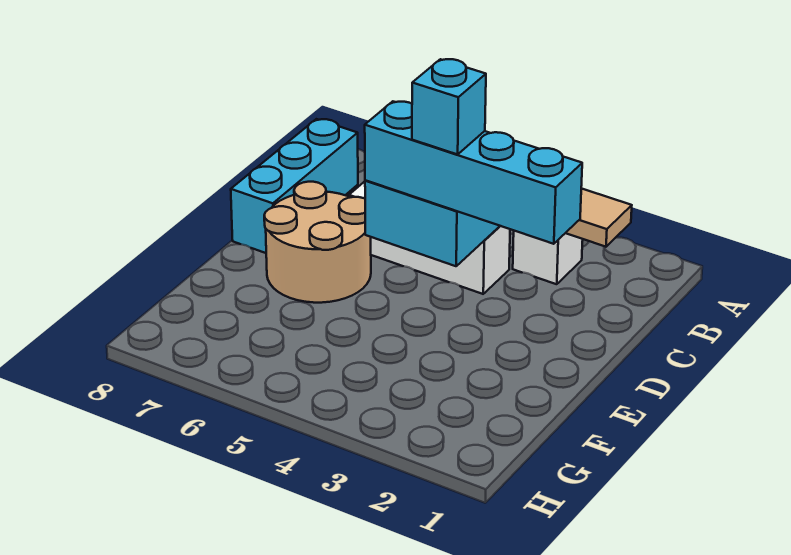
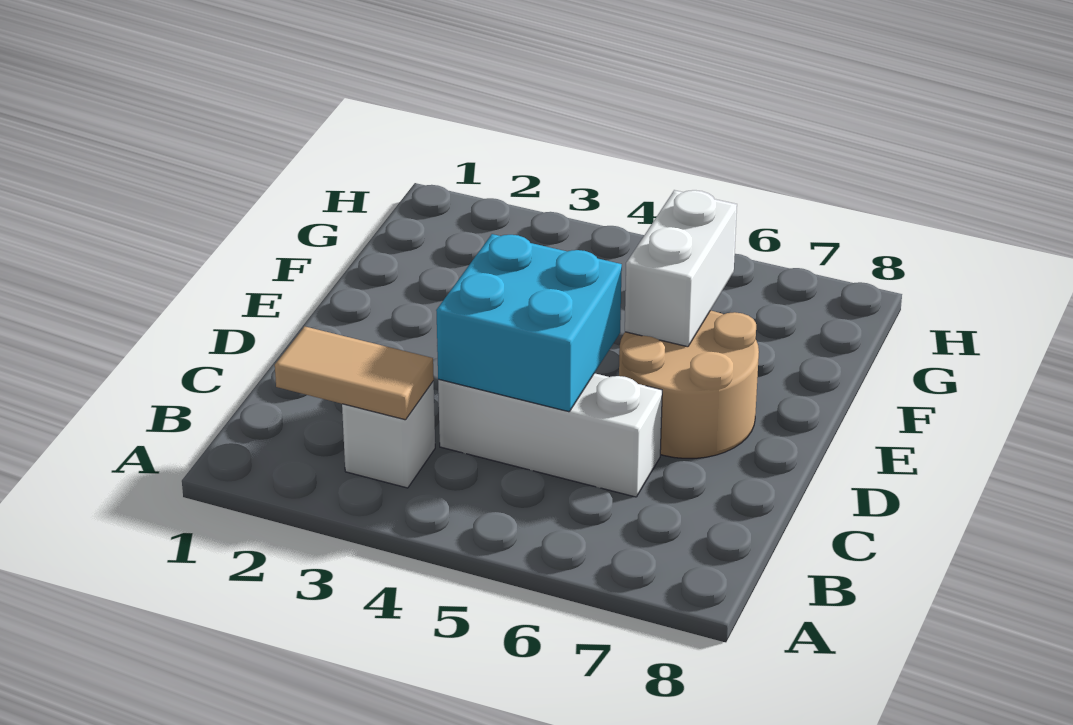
cyan brick B8:D8 level 1 -> none
cyan brick D2:D5 level 3 -> none
cyan brick D4 level 4 -> none
none -> white brick E6:F6 level 2

